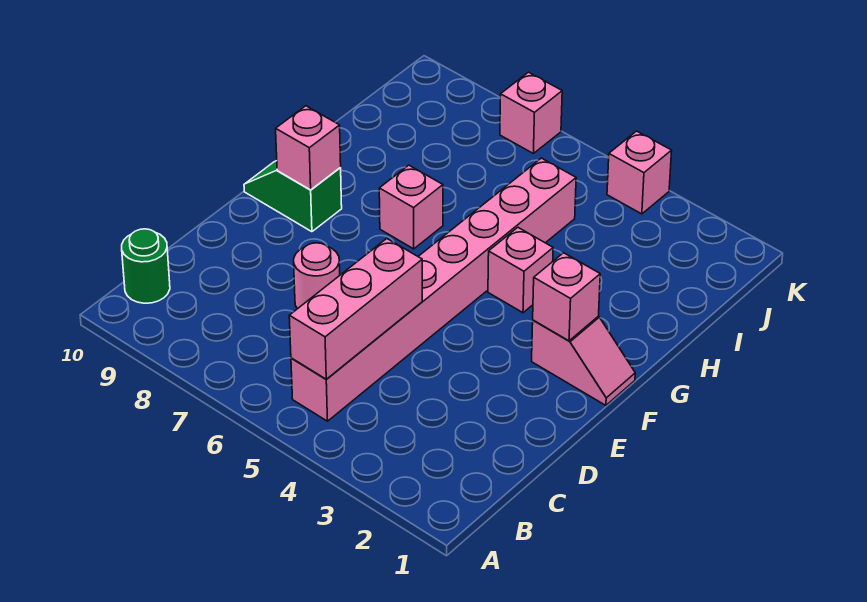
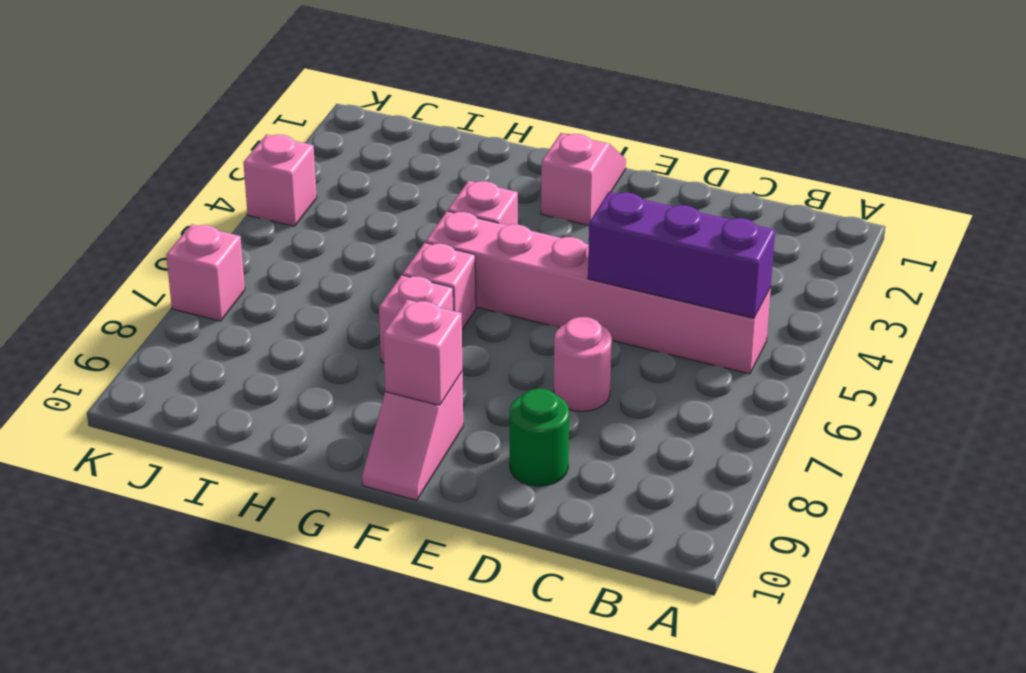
pink brick B5:I5 level 1 -> pink brick B5:G5 level 1
pink brick B5:D5 level 2 -> purple brick B5:D5 level 2
green round brick B10 level 1 -> green round brick D9 level 1
pink brick F2 level 2 -> pink brick G6 level 1
green slope F9:F10 level 1 top 9 -> pink slope F9:F10 level 1 top 9

